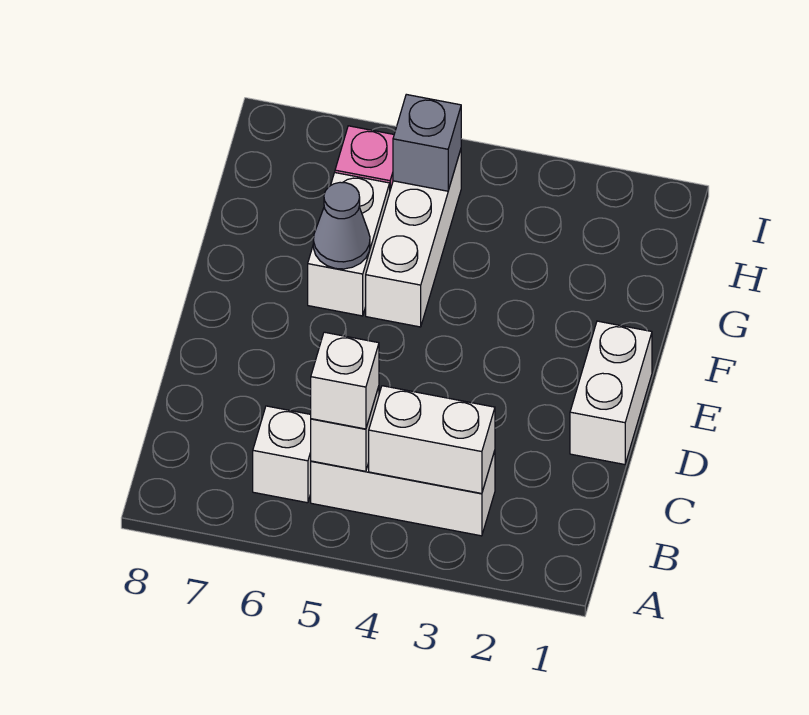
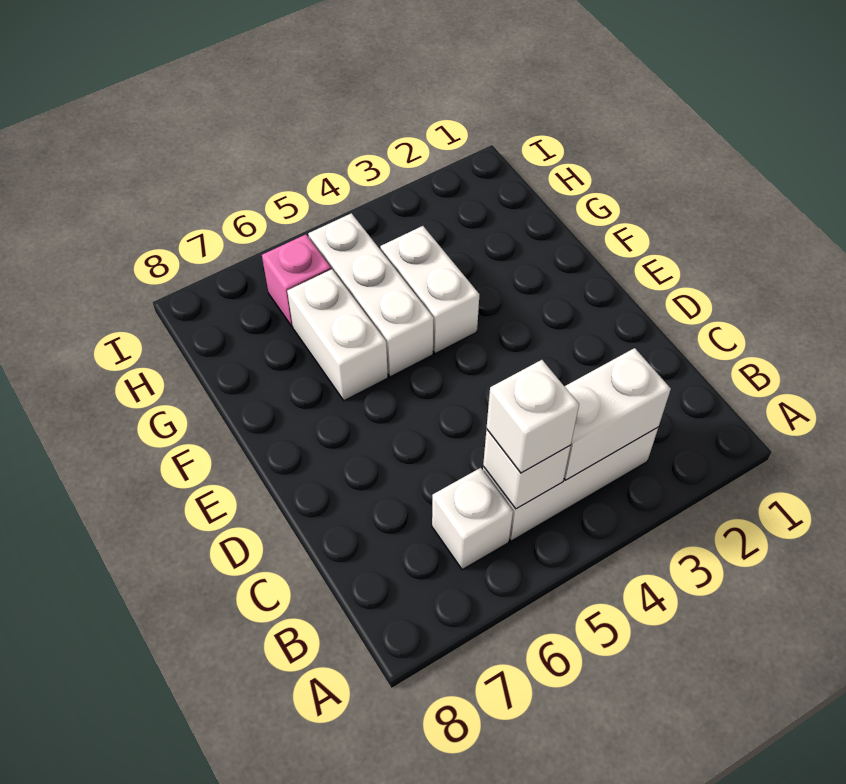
white brick D1:E1 level 1 -> white brick F4:G4 level 1
grey cone F6 level 2 -> none
grey brick H5 level 2 -> none

